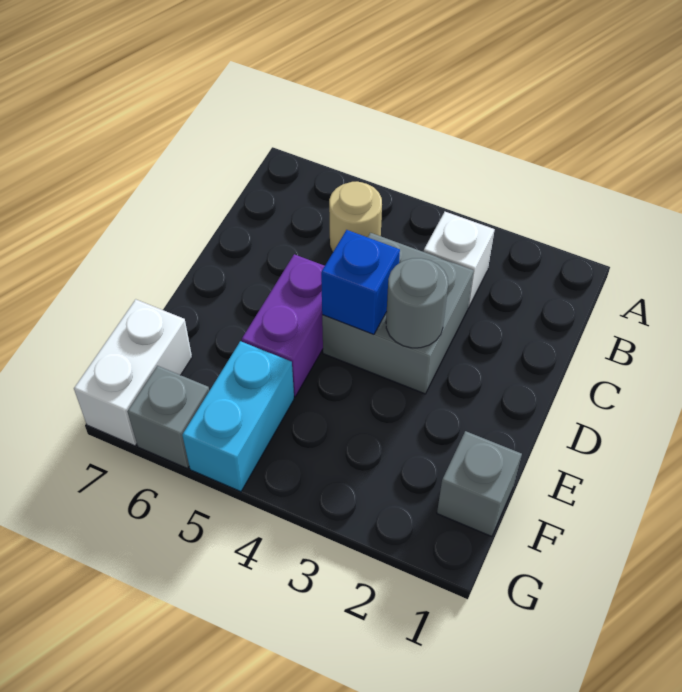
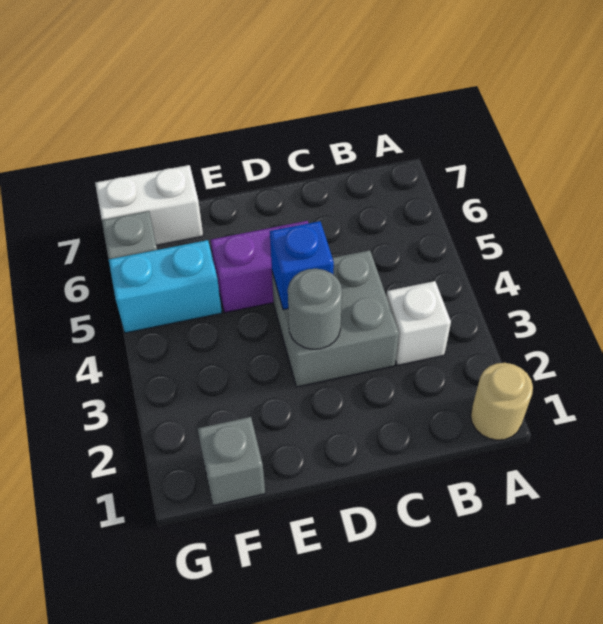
tan round brick B5 level 1 -> tan round brick A1 level 1

